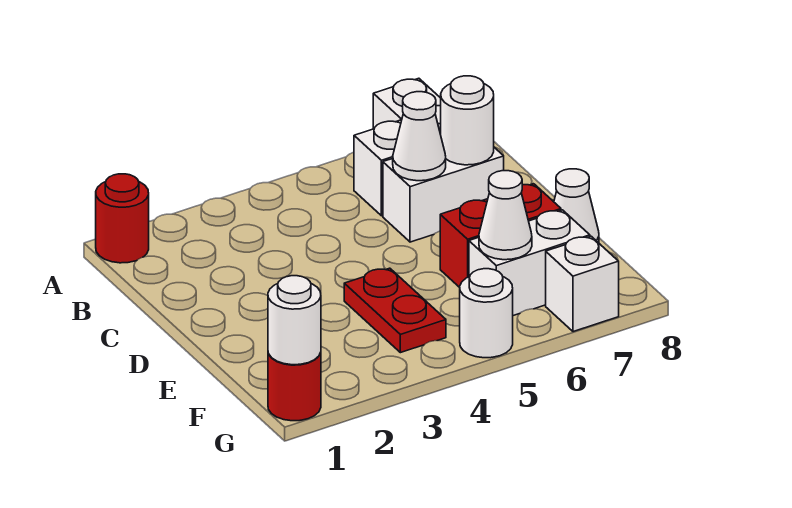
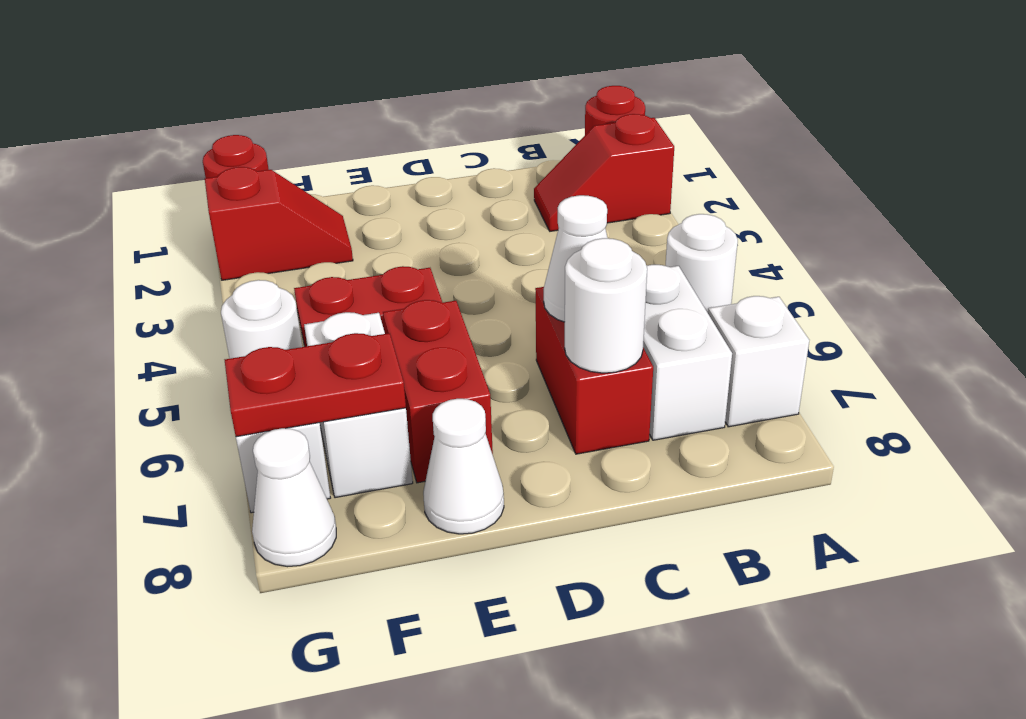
none -> red slope A2:B2 level 1 top A
white brick C6:C7 level 1 -> red brick C6:C7 level 1
none -> red slope F2:G2 level 1 top G
white cone F6 level 2 -> white cone G8 level 1
none -> red plate F7:G7 level 2
white round brick G1 level 2 -> white round brick A5 level 1

